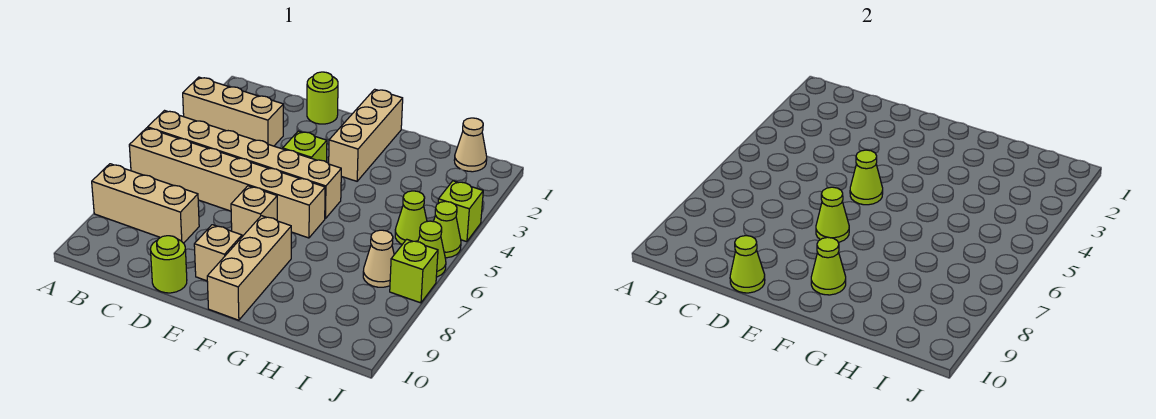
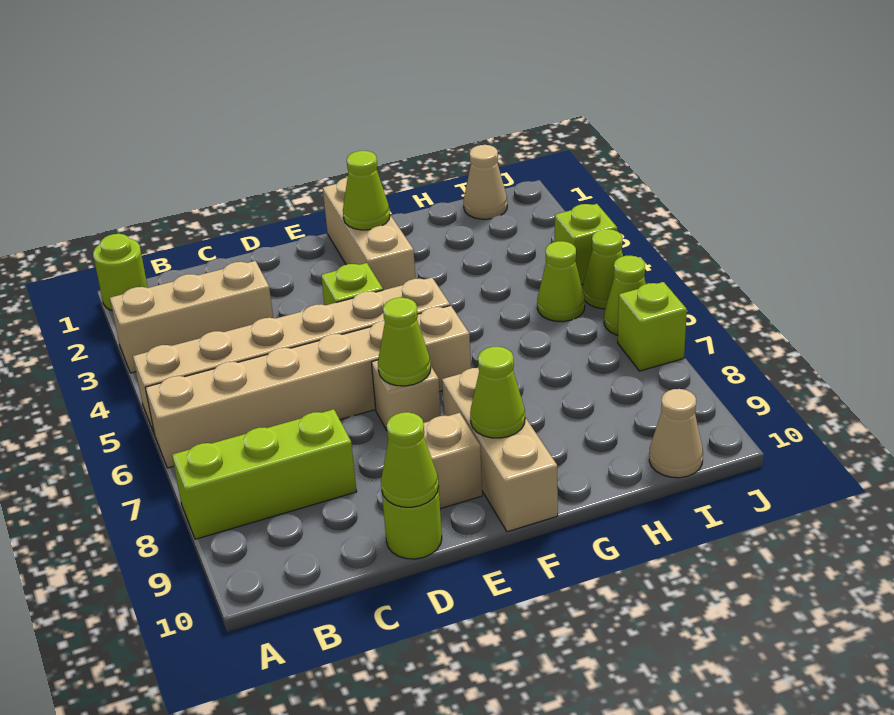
tan brick A8:C8 level 1 -> lime brick A8:C8 level 1
lime round brick D1 level 1 -> lime round brick A1 level 1
lime cone E5 level 2 -> lime cone F2 level 2
tan cone I7 level 1 -> tan cone I10 level 1

